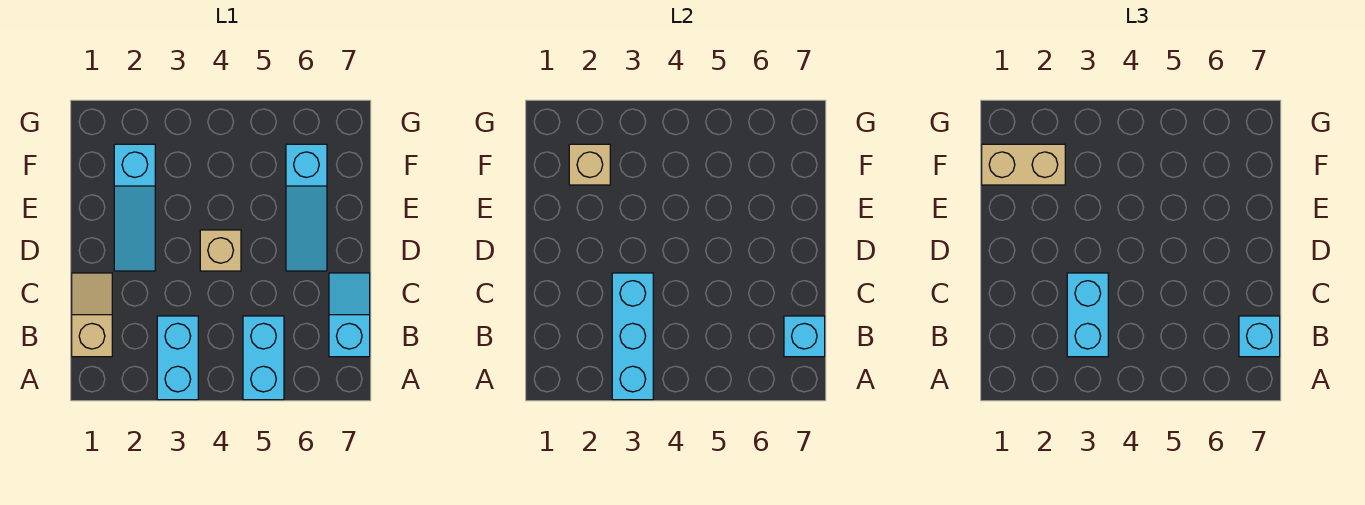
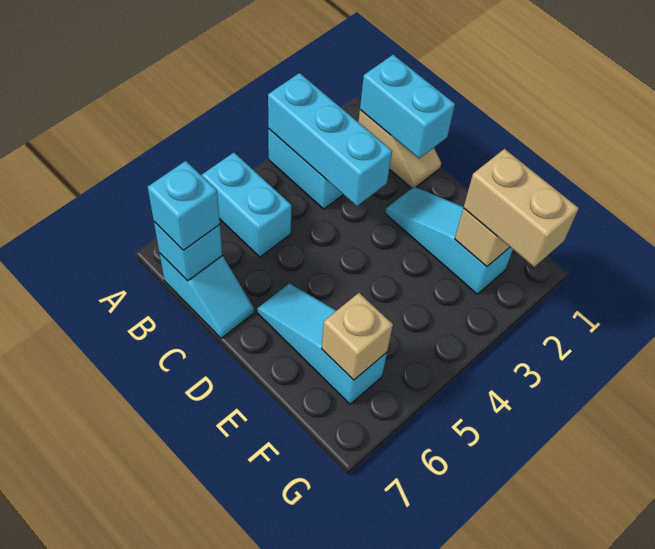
cyan brick B3:C3 level 3 -> cyan brick B1:C1 level 2
tan brick D4 level 1 -> tan brick F6 level 2
tan brick F1:F2 level 3 -> tan brick F2:G2 level 3

